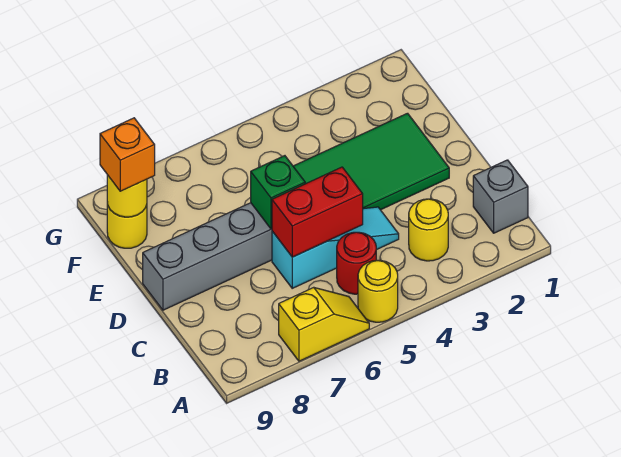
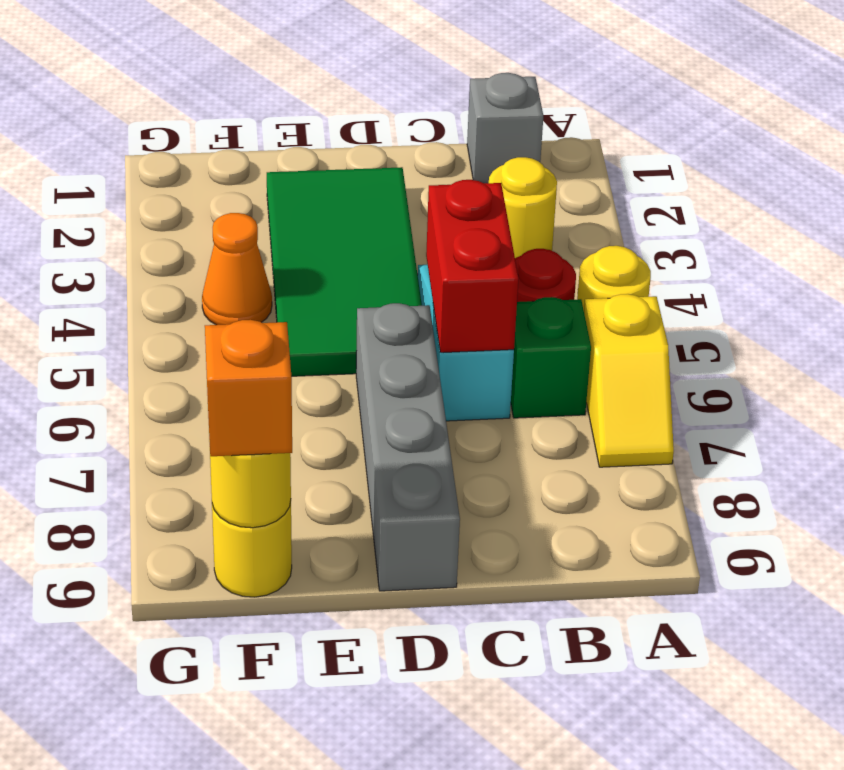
yellow slope A6:A7 level 1 top 7 -> yellow slope A6:A7 level 1 top 6
green brick D6 level 2 -> green brick B6 level 1
none -> orange cone F4 level 1

